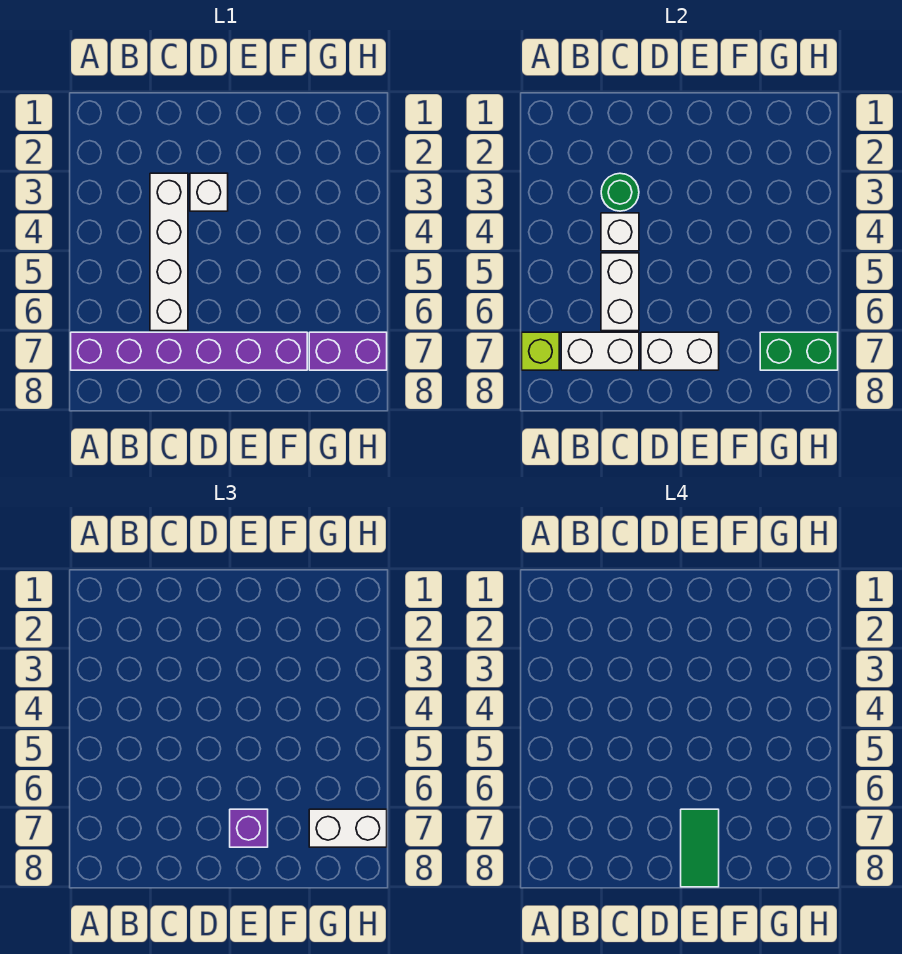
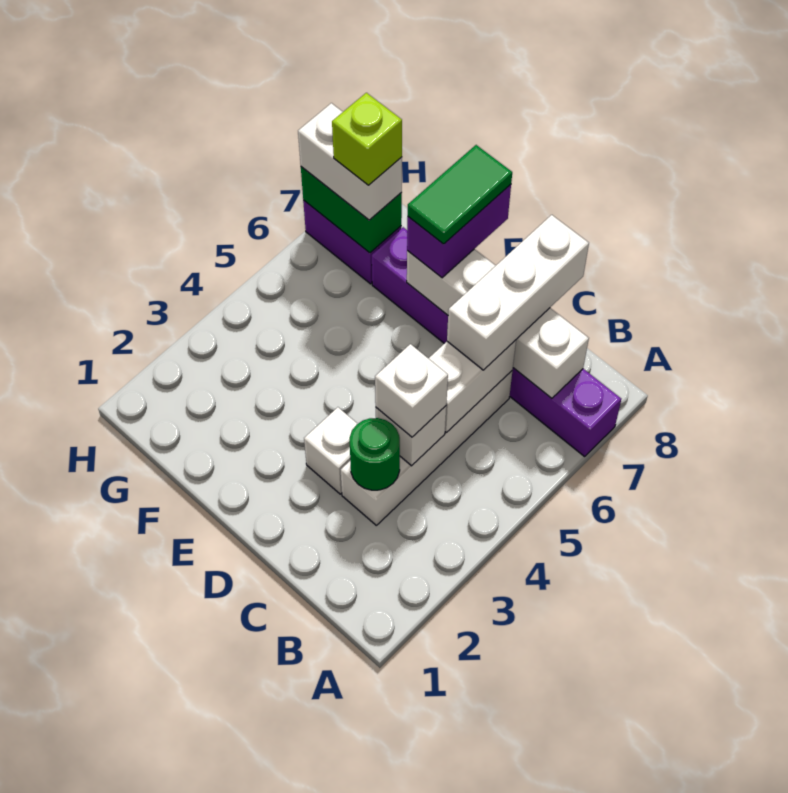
lime brick A7 level 2 -> lime brick G7 level 4
none -> white brick C4 level 3
none -> white brick C6:C8 level 3
purple brick E7 level 3 -> purple brick E7:E8 level 3

